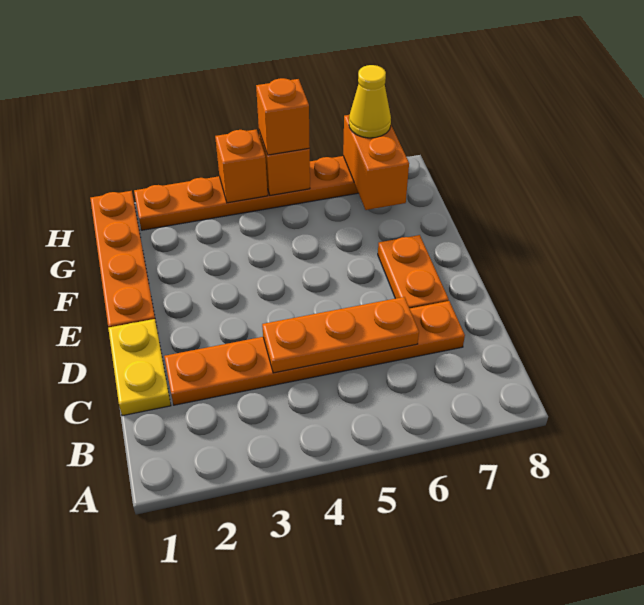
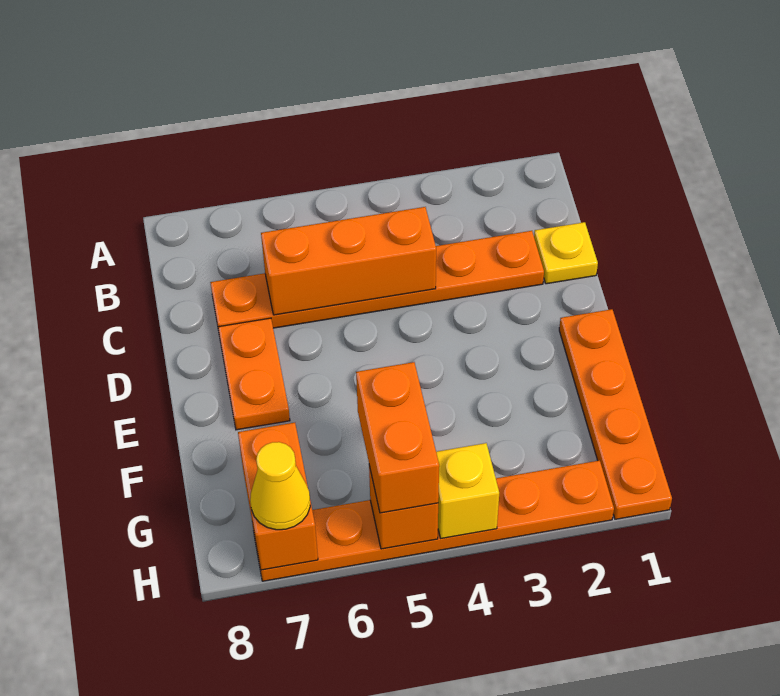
yellow plate C1:D1 level 1 -> yellow plate C1 level 1
orange plate C4:C6 level 2 -> orange brick C4:C6 level 2
orange brick H4 level 2 -> yellow brick H4 level 2
orange brick H5 level 3 -> orange brick G5:H5 level 3

